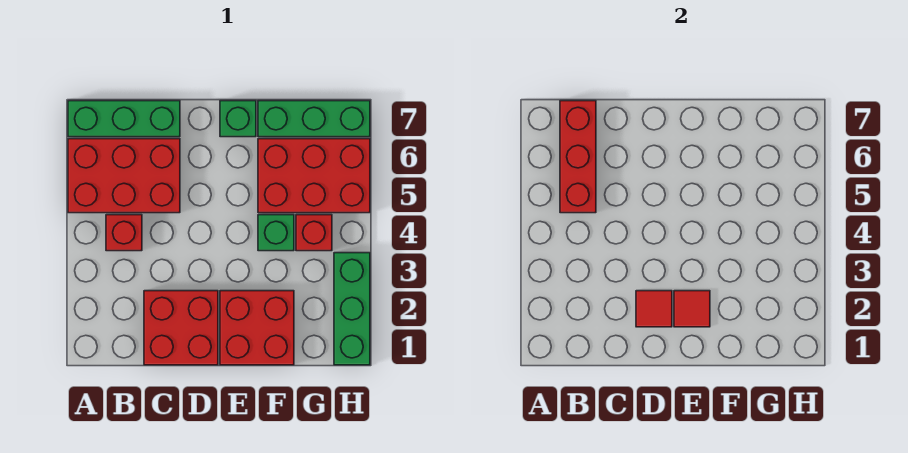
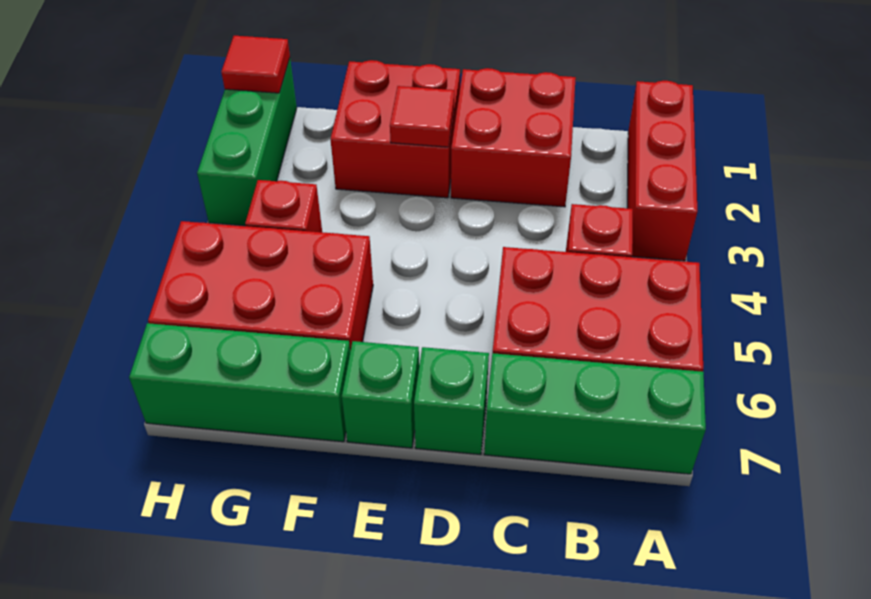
red brick B5:B7 level 2 -> red brick A1:A3 level 1
red tile D2 level 2 -> red tile H1 level 2
green brick F4 level 1 -> green brick D7 level 1

